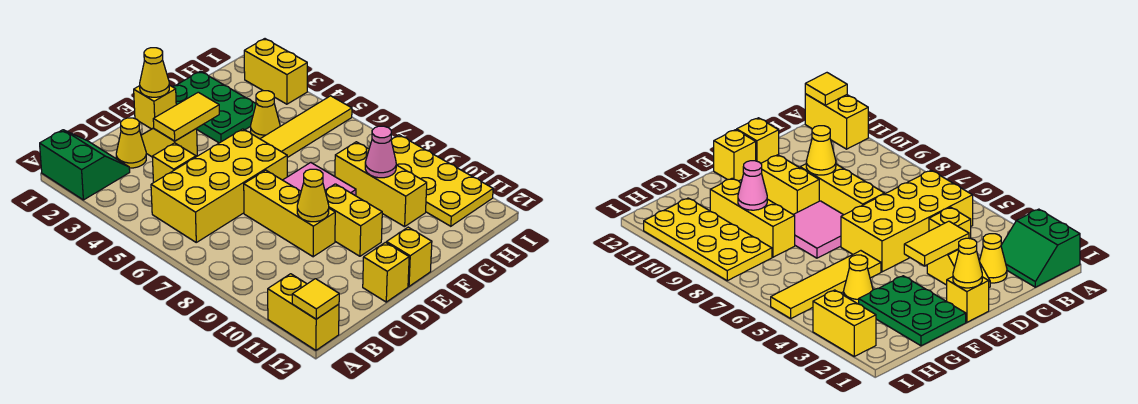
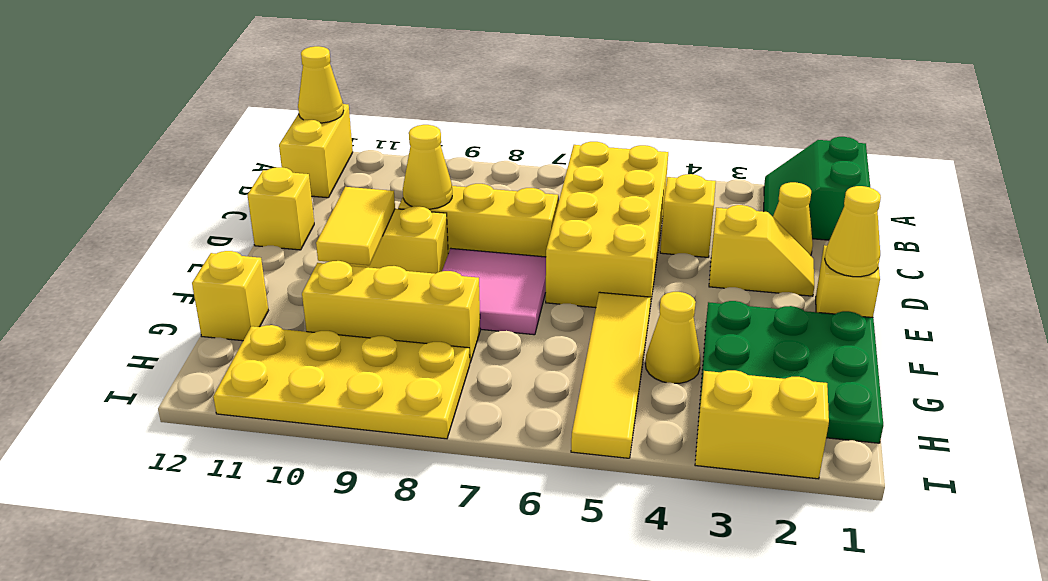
green slope A1:B2 level 1 top A -> green slope A1:B2 level 1 top 1
yellow brick A11:A12 level 1 -> yellow brick A12:B12 level 1
yellow tile A12 level 2 -> yellow cone A12 level 2
yellow tile D3:E3 level 2 -> yellow tile E10:F10 level 2
yellow brick E12 level 1 -> yellow brick G12 level 1
green plate F1:G3 level 1 -> green plate F1:H3 level 1
pink cone G9 level 2 -> none

